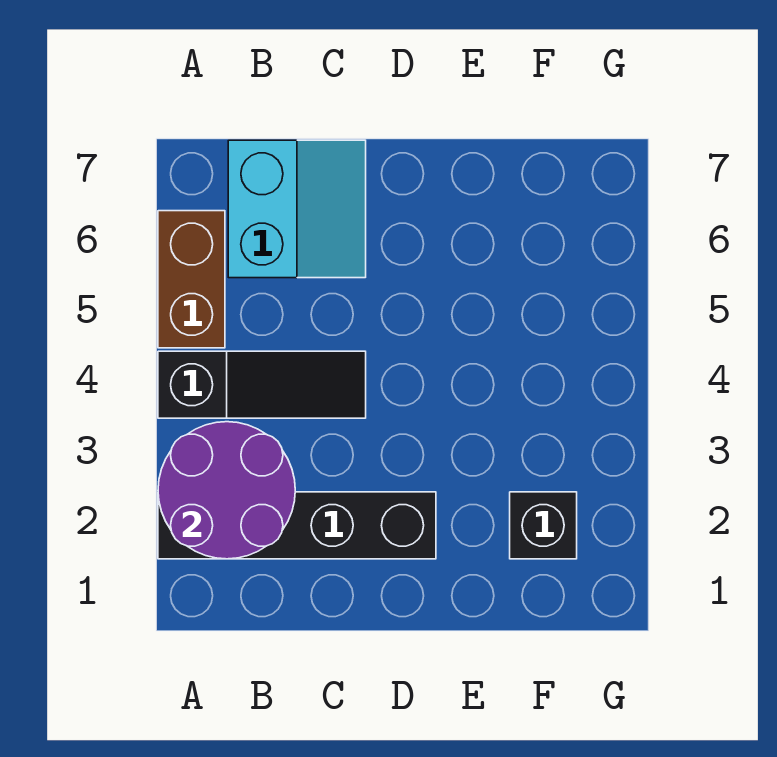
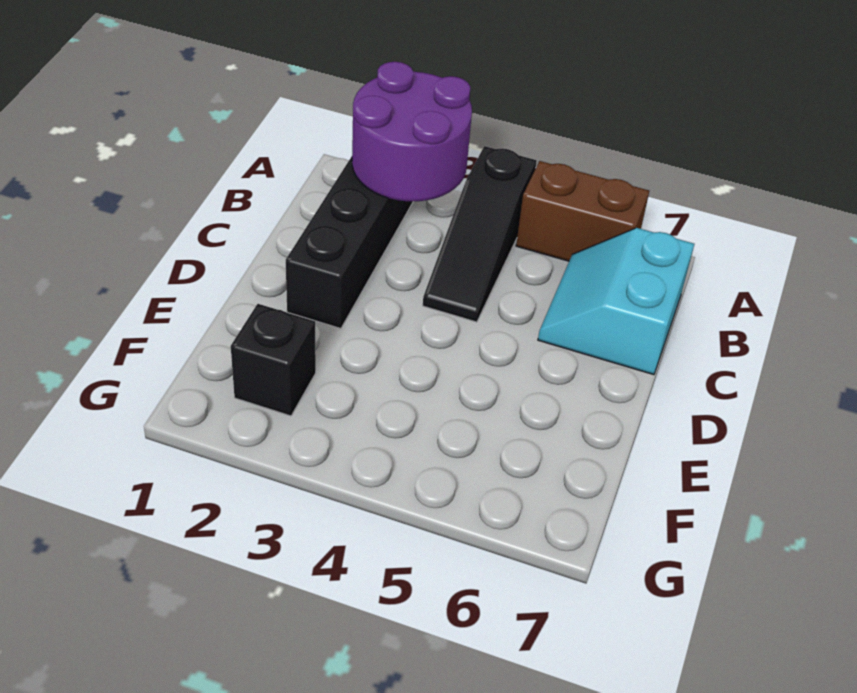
cyan slope B6:C7 level 1 top B -> cyan slope B6:C7 level 1 top 7

